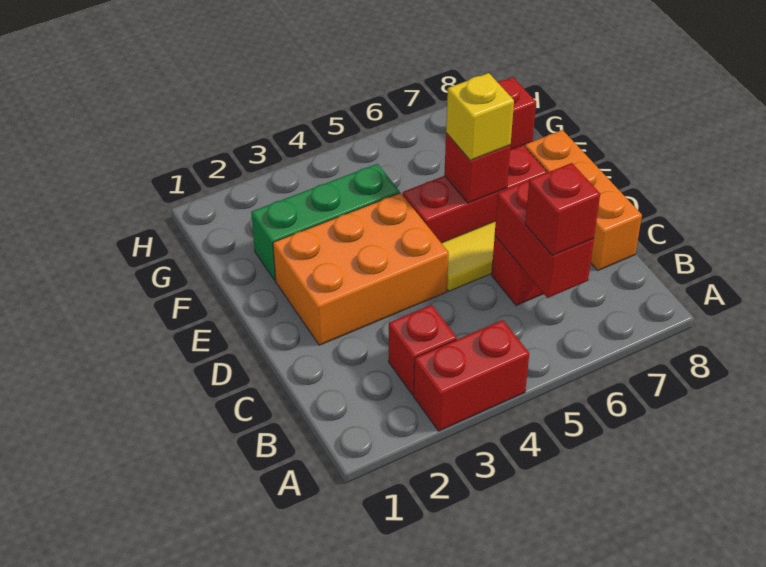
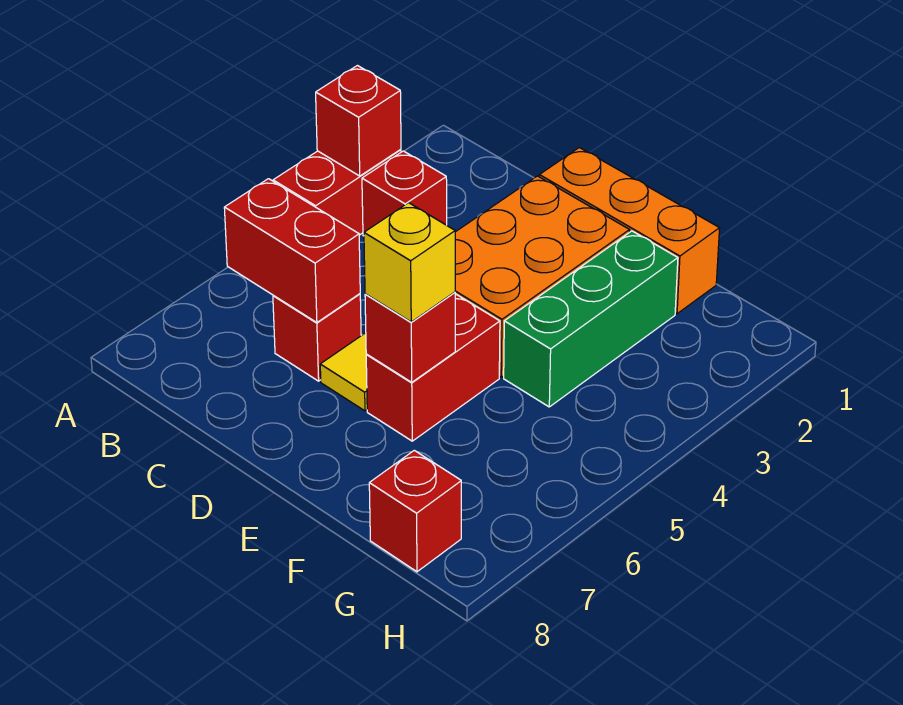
red brick B6 level 3 -> red brick A3 level 2
orange brick C8:E8 level 1 -> orange brick D1:F1 level 1
red brick E5:E7 level 1 -> red brick E5:E6 level 1

